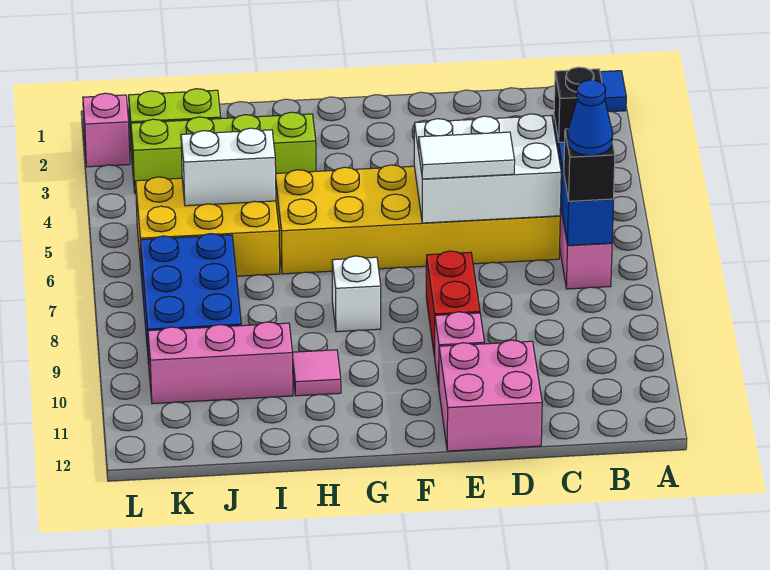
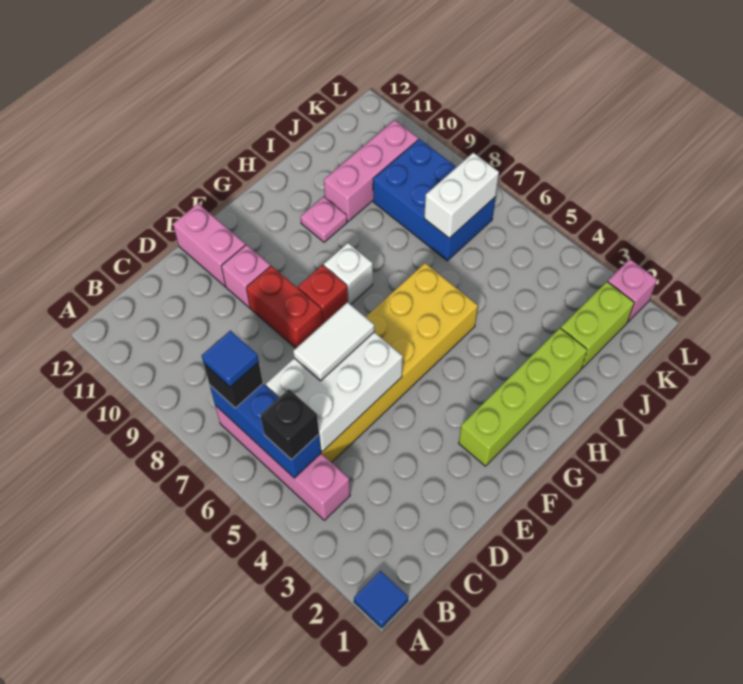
blue cone B7 level 4 -> blue tile B7 level 4
pink brick D11:E12 level 1 -> pink brick E11:E12 level 1
none -> red brick F8 level 1
lime brick H3:K3 level 1 -> lime brick F2:I2 level 1
pink tile H10 level 1 -> pink plate H10 level 1
yellow brick I5:K6 level 1 -> none
white brick I5:J5 level 2 -> white brick J7:K7 level 2

